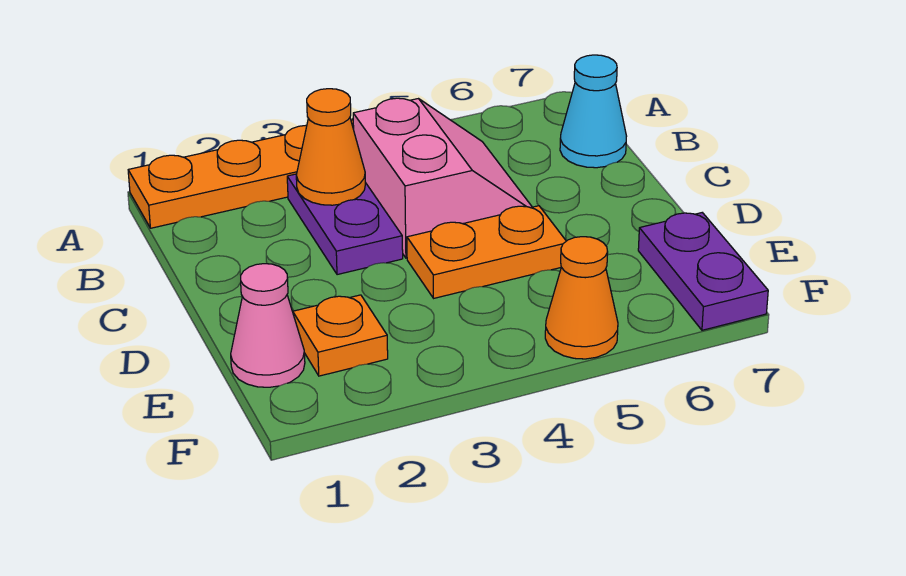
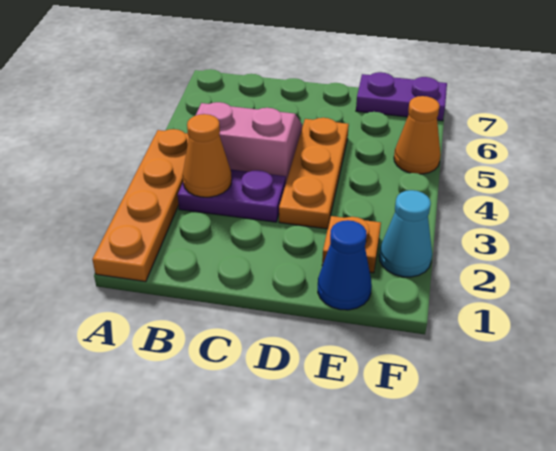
cyan cone B7 level 1 -> cyan cone F2 level 1
orange plate D4:D5 level 1 -> orange plate D3:D5 level 1
pink cone E1 level 1 -> blue cone E1 level 1

